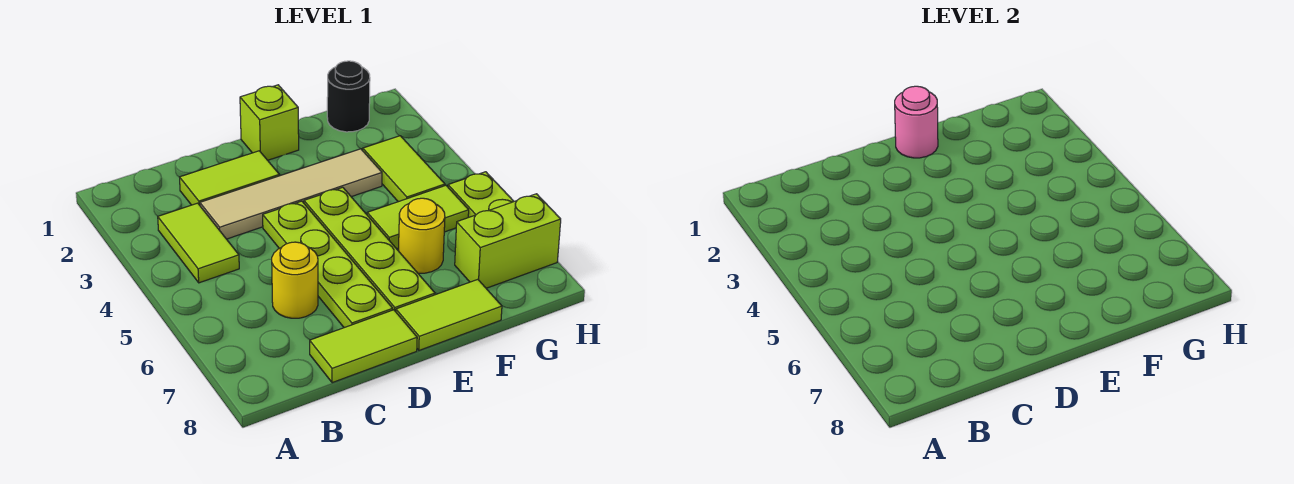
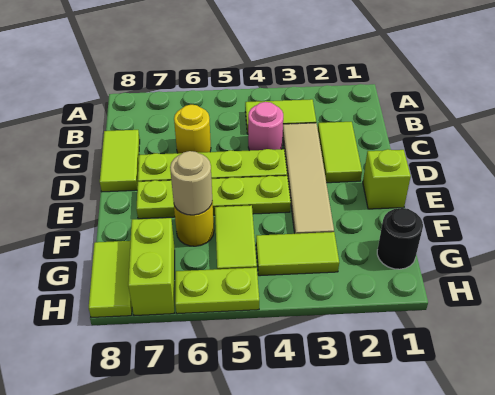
pink round brick E1 level 2 -> pink round brick C4 level 1
lime tile E8:F8 level 1 -> lime tile G8:H8 level 1
none -> tan round brick F6 level 2

